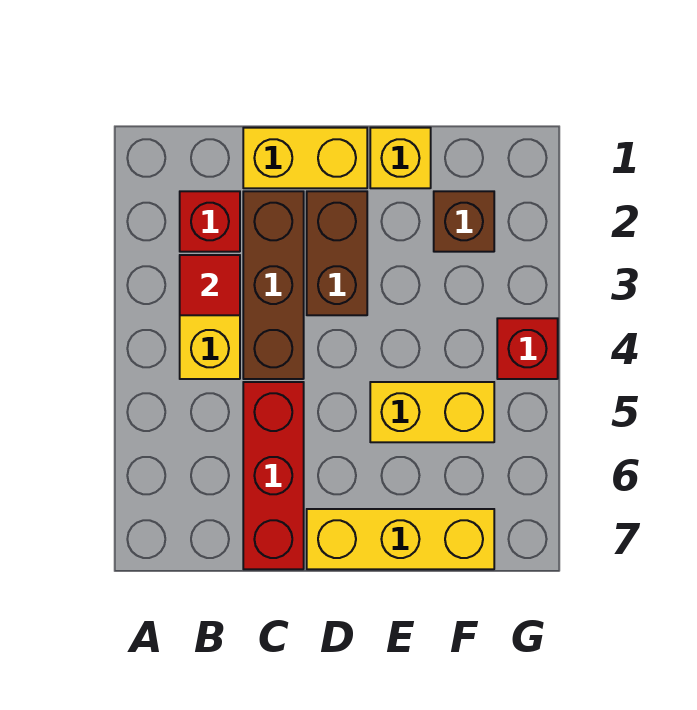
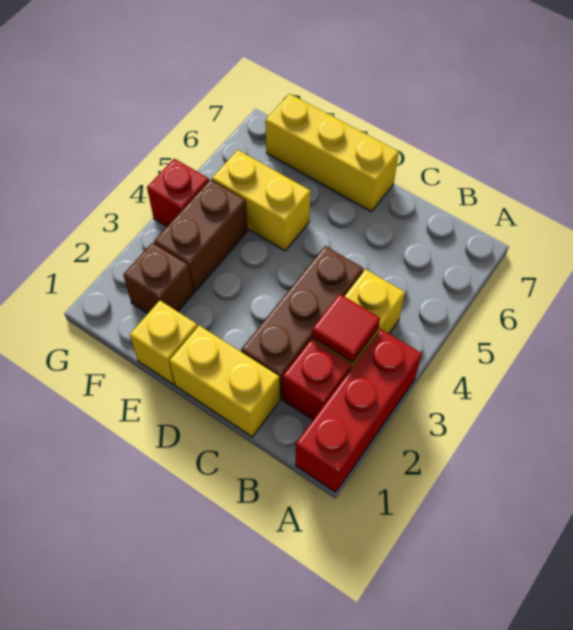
red brick C5:C7 level 1 -> red brick A1:A3 level 1
brown brick D2:D3 level 1 -> brown brick F3:F4 level 1

